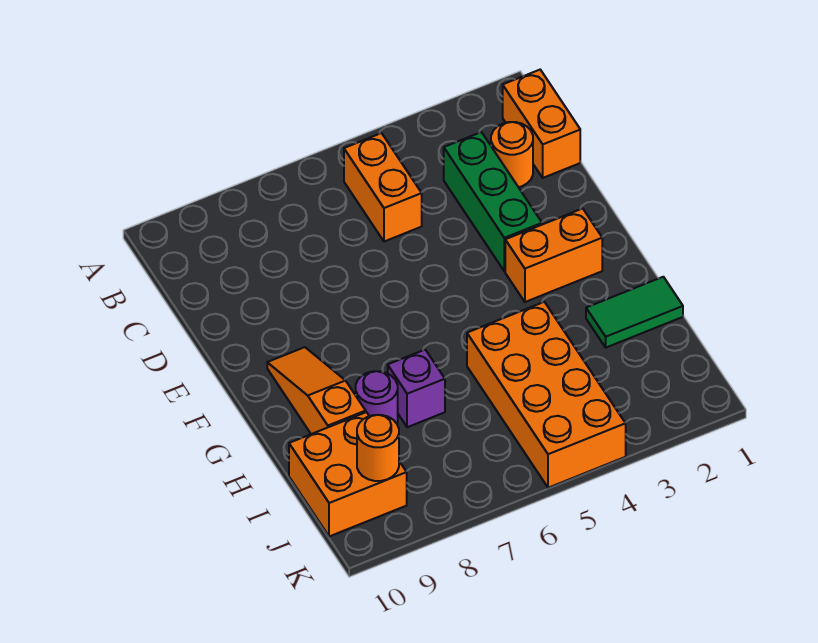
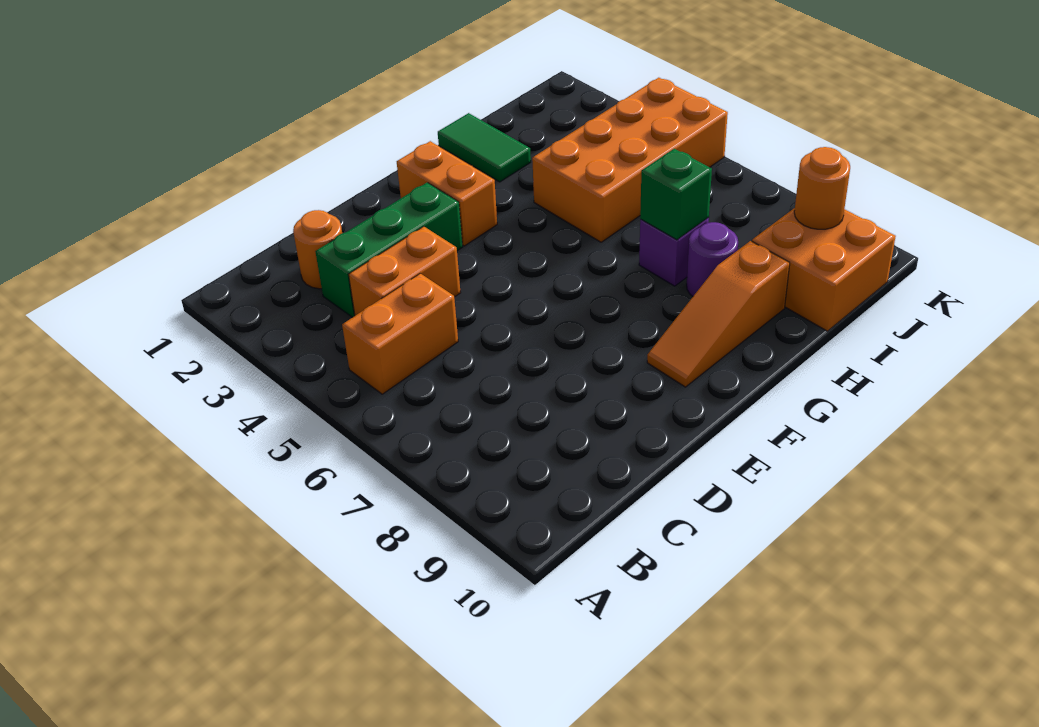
orange brick B1:C1 level 1 -> orange brick C4:D4 level 1
none -> green brick H7 level 2

